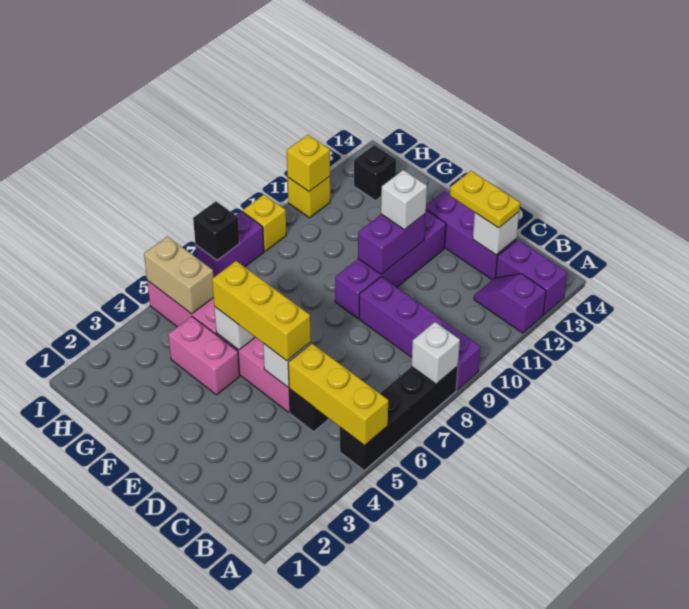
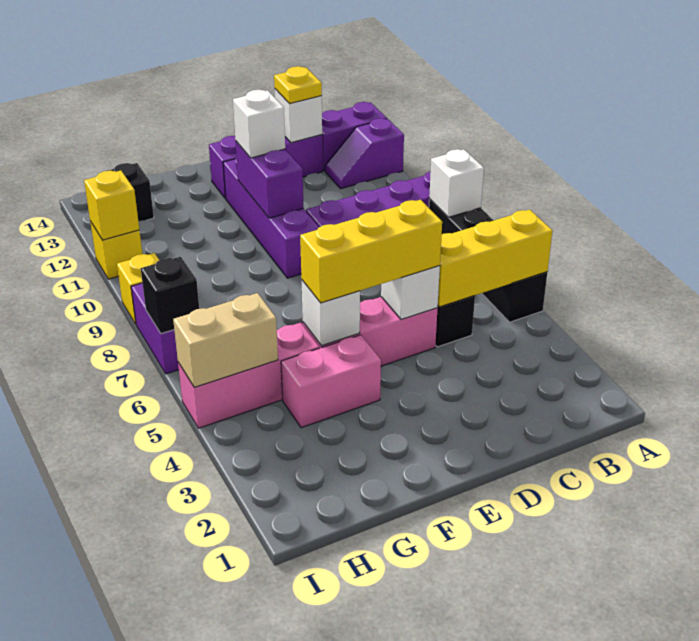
yellow plate C13:D13 level 3 -> yellow plate C13 level 3

